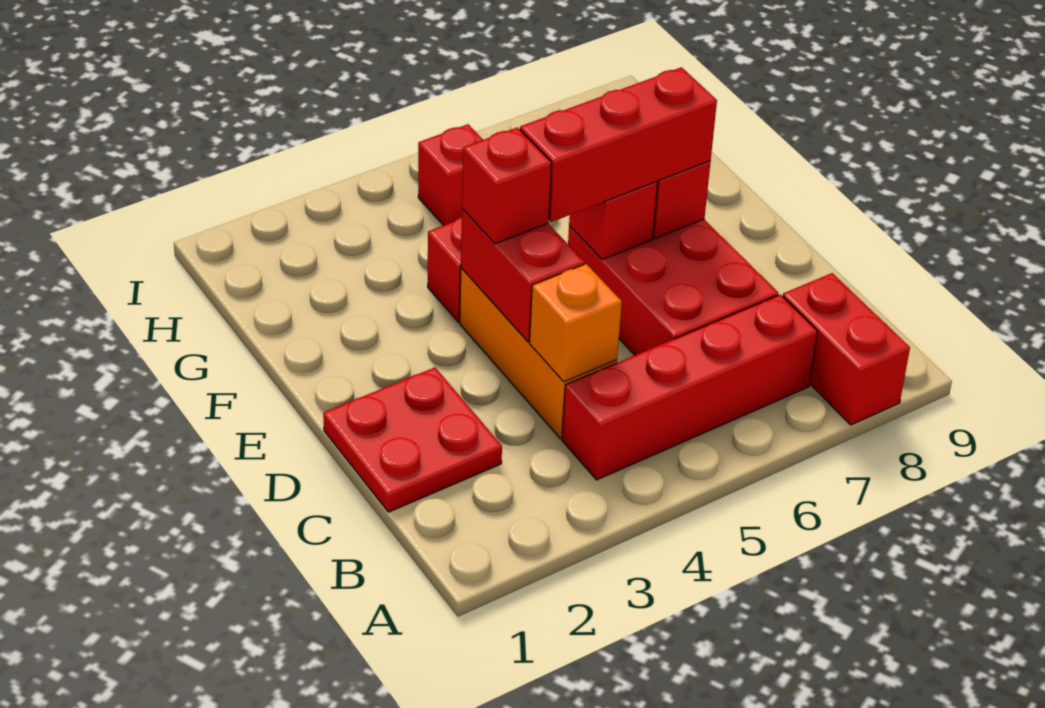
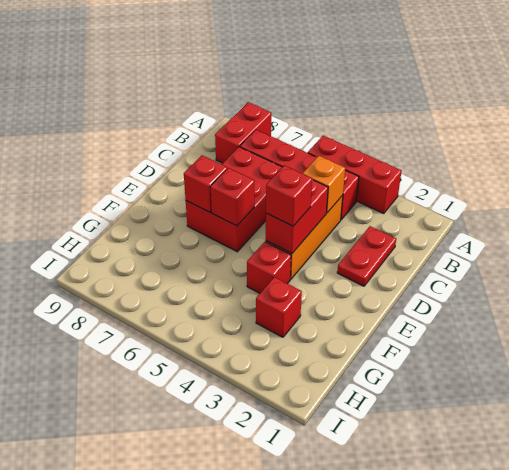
red plate C1:D2 level 1 -> red plate C2:D2 level 1
red brick E5:E7 level 3 -> red brick A3:A5 level 1
red brick H5 level 1 -> red brick G3 level 1

